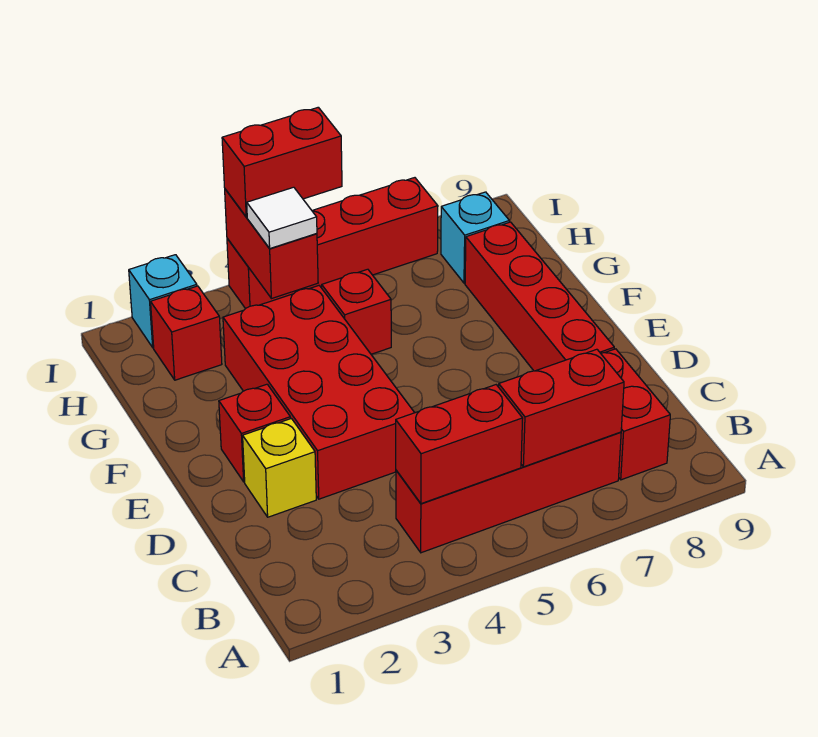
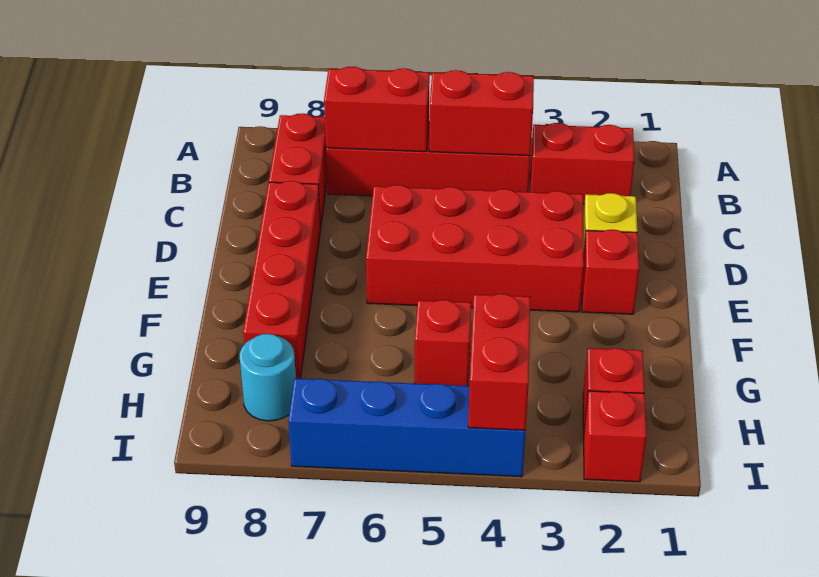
red brick D3:G4 level 1 -> red brick D3:E6 level 1
white tile H4 level 3 -> none
cyan brick H8 level 1 -> cyan round brick H8 level 1
cyan brick I2 level 1 -> red brick I2 level 1
red brick I4:I7 level 1 -> blue brick I4:I7 level 1
red brick I4:I5 level 3 -> red brick B2:B3 level 1

